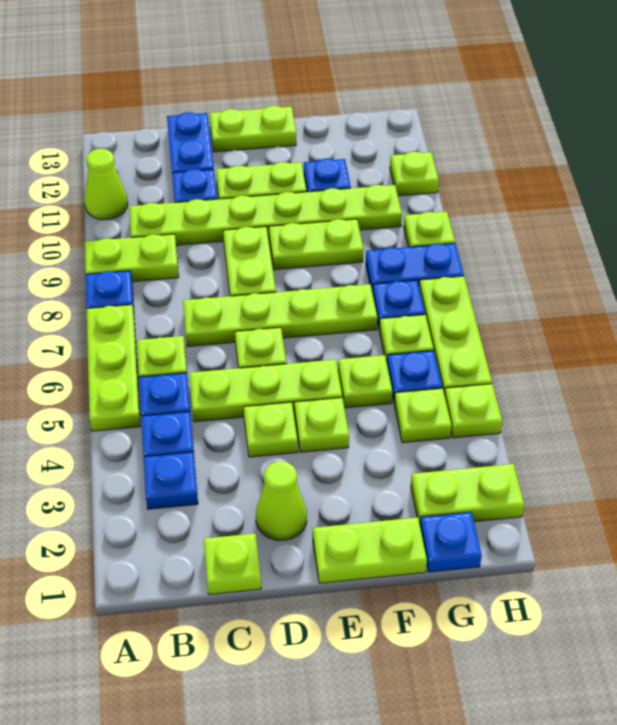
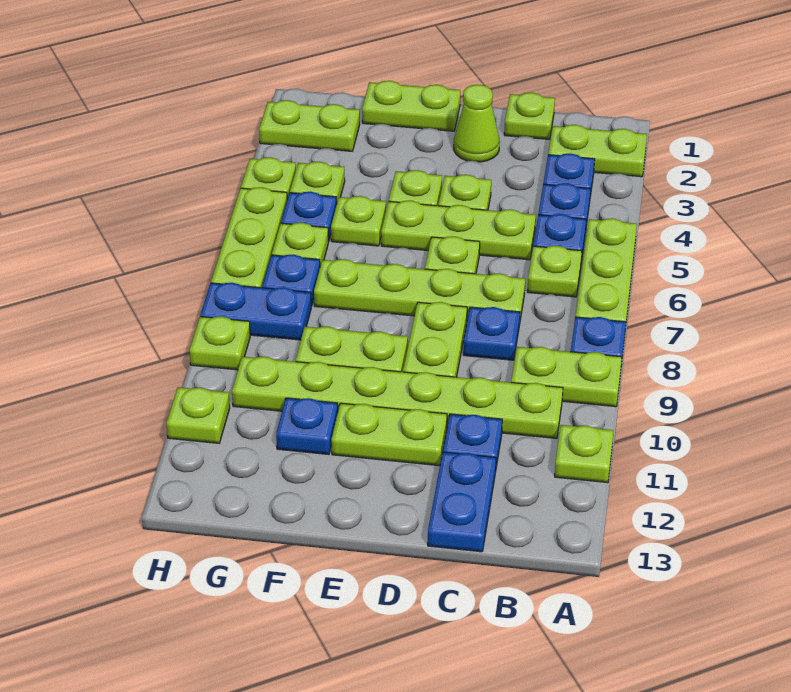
lime cone A11 level 1 -> lime plate A11 level 1
lime plate D13:E13 level 1 -> lime plate A2:B2 level 1
blue plate G1 level 1 -> blue plate C8 level 1

